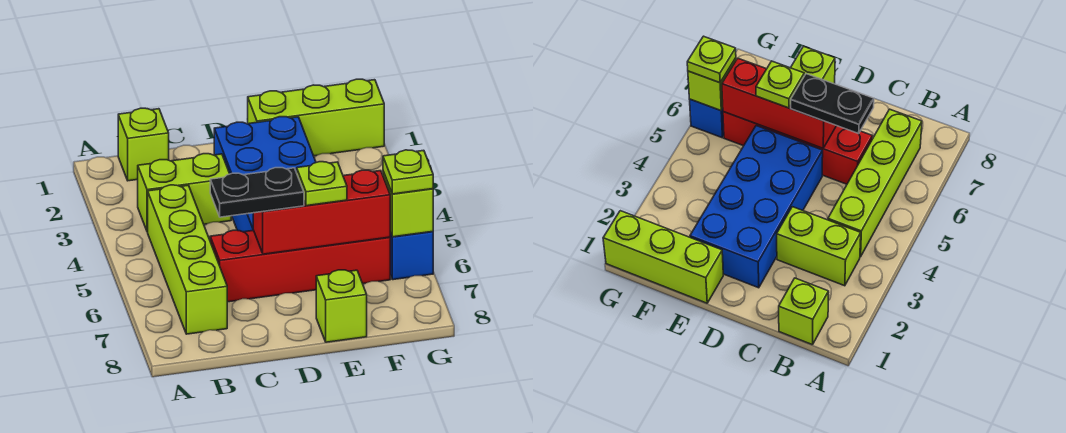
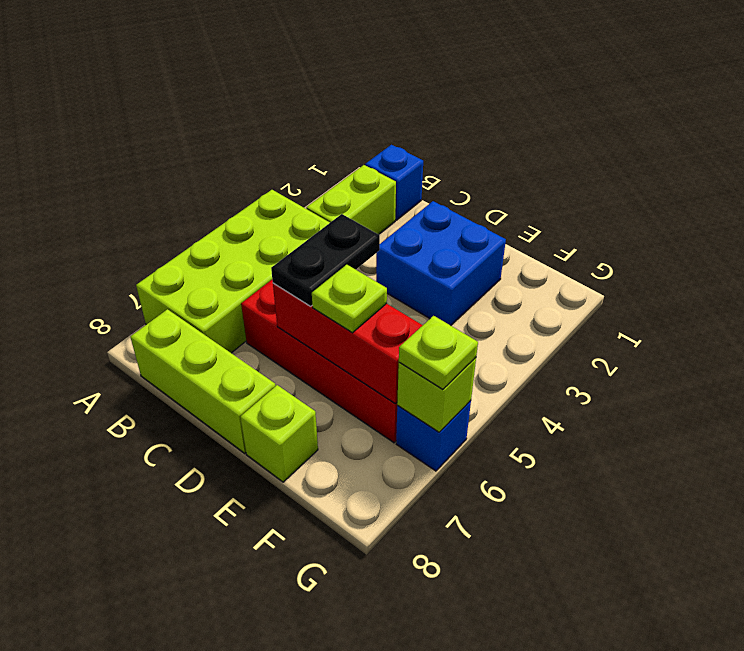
lime brick B1 level 1 -> blue brick B1 level 1
lime brick B3:C3 level 1 -> lime brick B2:B3 level 1
lime brick B4:B7 level 1 -> lime brick A4:B7 level 1
black plate C6:D6 level 3 -> black plate D5:D6 level 3
blue brick D2:E5 level 1 -> blue brick D2:E3 level 1
lime brick E1:G1 level 1 -> lime brick B8:D8 level 1

